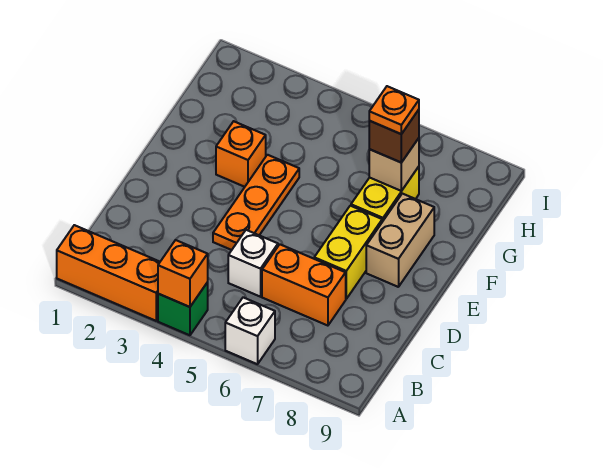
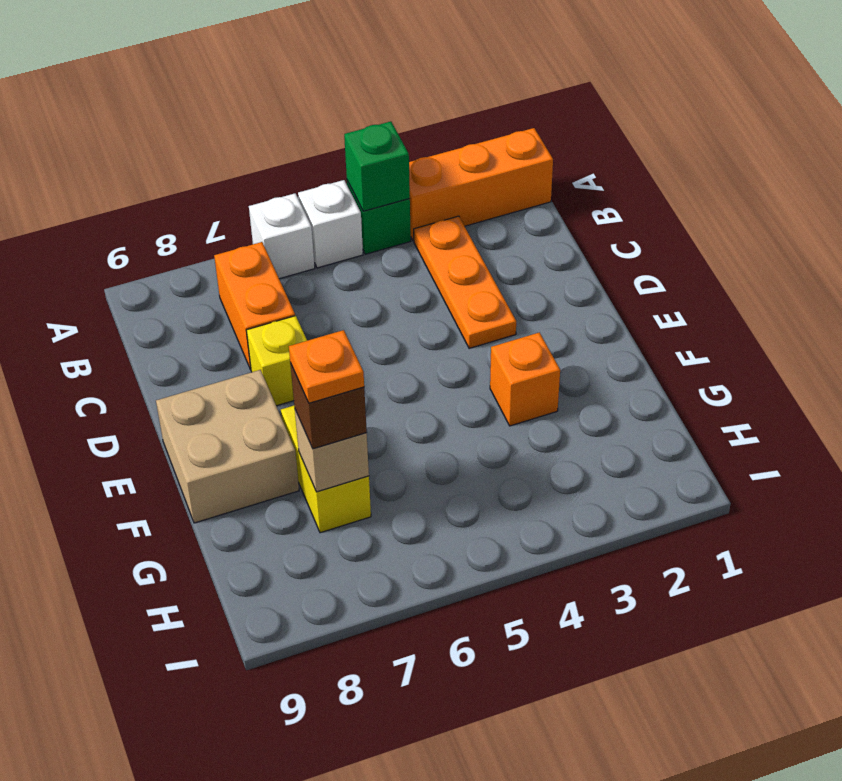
orange brick A4 level 2 -> green brick A4 level 2
white brick C5 level 1 -> white brick A5 level 1
orange brick C6:C7 level 1 -> orange brick B7:C7 level 1
orange plate D4:F4 level 1 -> orange plate B3:D3 level 1
yellow brick D7:E7 level 1 -> yellow brick D7 level 1
tan brick E8:F8 level 1 -> tan brick E8:F9 level 1

